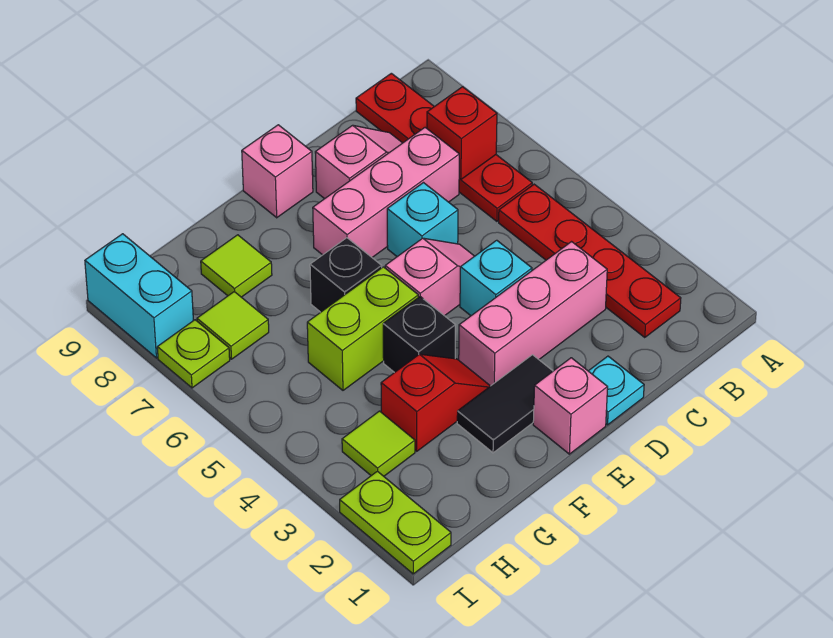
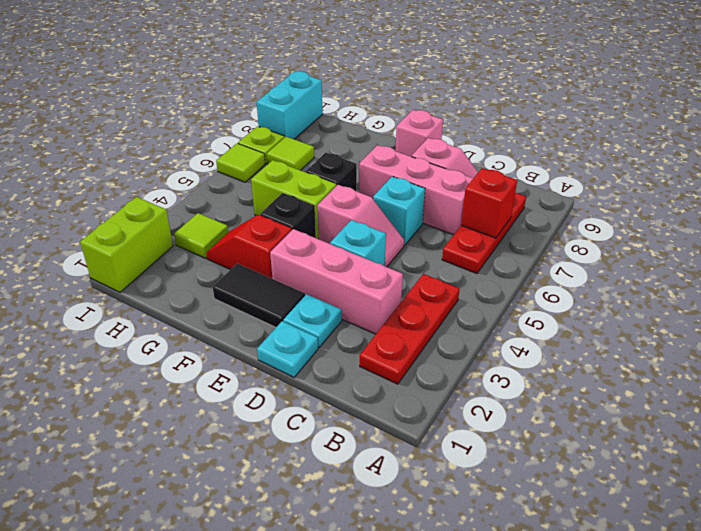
red plate B2:B5 level 1 -> red plate B2:B4 level 1
red plate B6:B9 level 1 -> red plate B6:B8 level 1
none -> cyan plate D2 level 1
pink brick E1 level 1 -> none
red slope F3:G3 level 1 top G -> red slope F3:G3 level 1 top F
lime tile G8 level 1 -> lime tile I6 level 1
lime plate I1:I2 level 1 -> lime brick I1:I2 level 1

